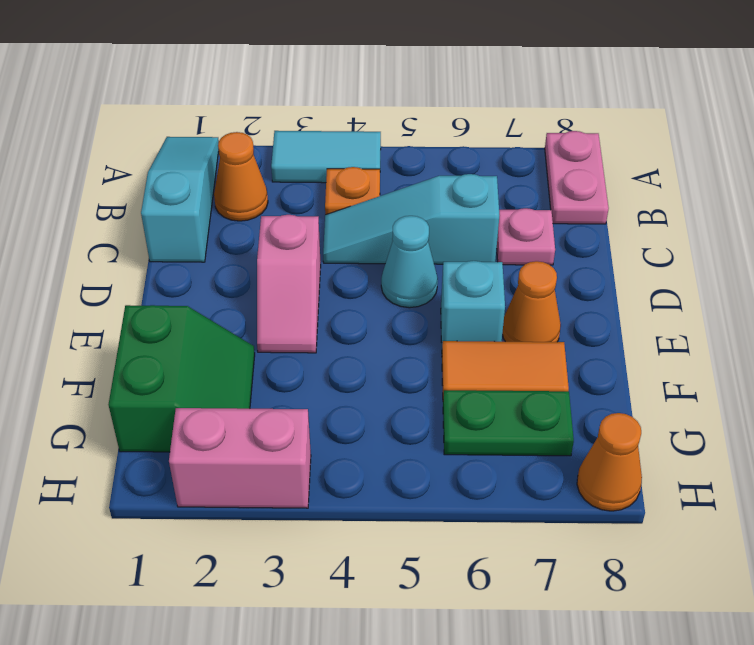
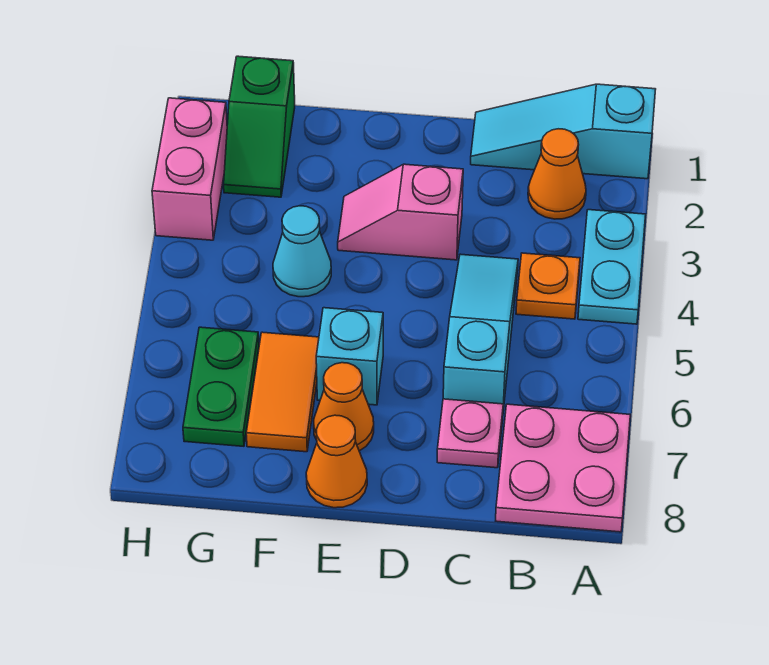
cyan slope A1:C1 level 1 top C -> cyan slope A1:C1 level 1 top A
cyan tile A3:A4 level 1 -> cyan plate A3:A4 level 1
pink plate A8:B8 level 1 -> pink plate A7:B8 level 1
cyan cone D5 level 1 -> cyan cone F4 level 1
green slope F1:G2 level 1 top 1 -> green slope G1:G2 level 1 top 1
orange cone H8 level 1 -> orange cone E8 level 1

